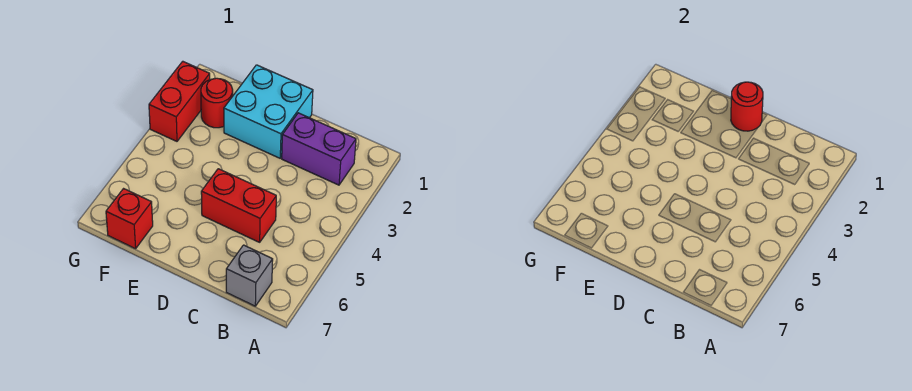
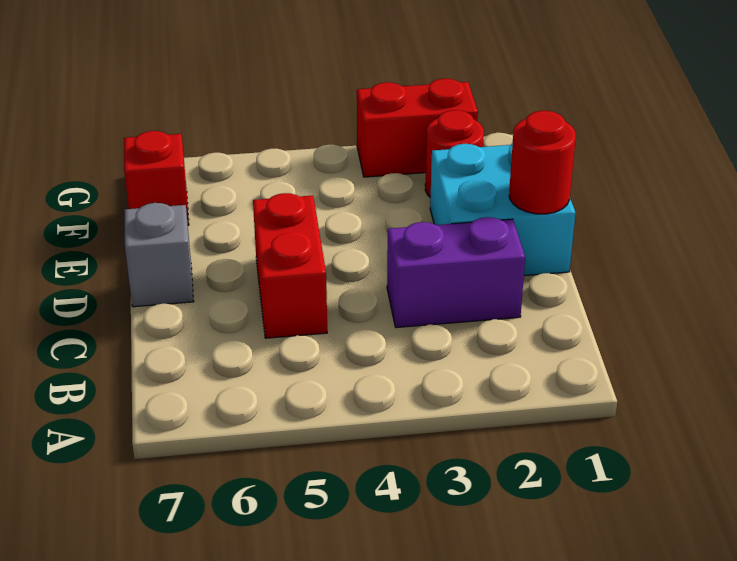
purple brick B2:C2 level 1 -> purple brick C2:C3 level 1
grey brick B7 level 1 -> grey brick D7 level 1

